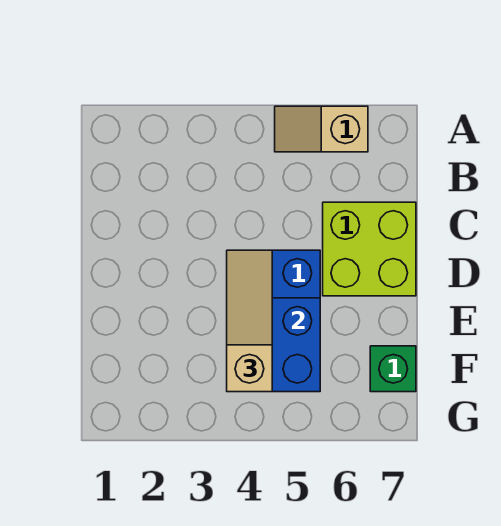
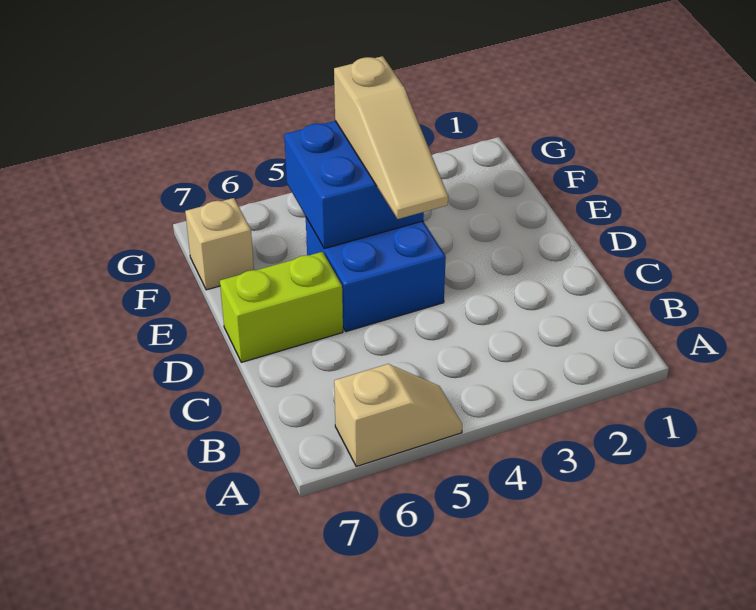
lime brick C6:D7 level 1 -> lime brick D6:D7 level 1
green brick F7 level 1 -> tan brick F7 level 1

